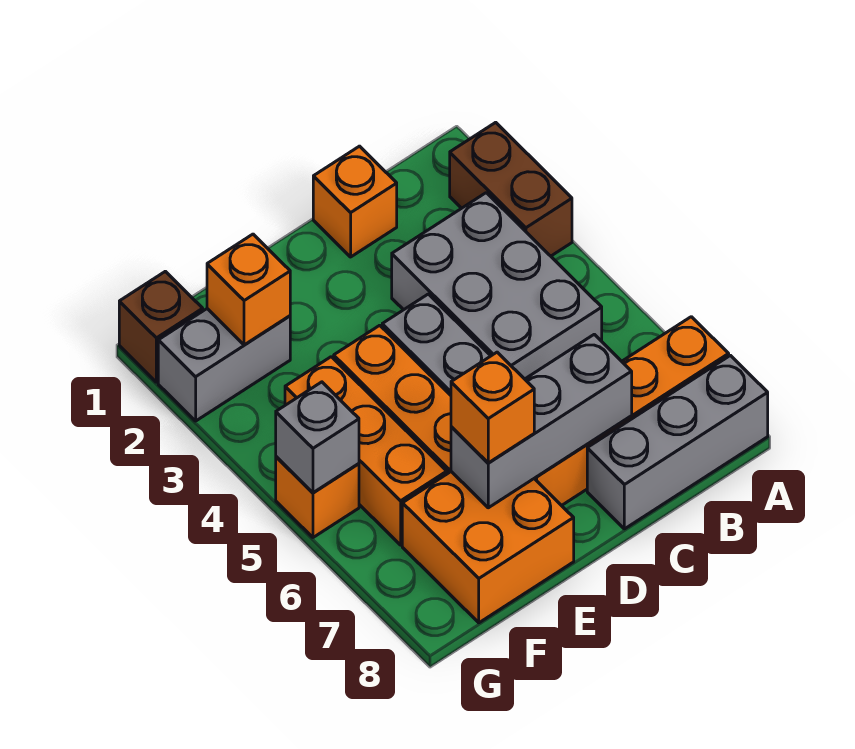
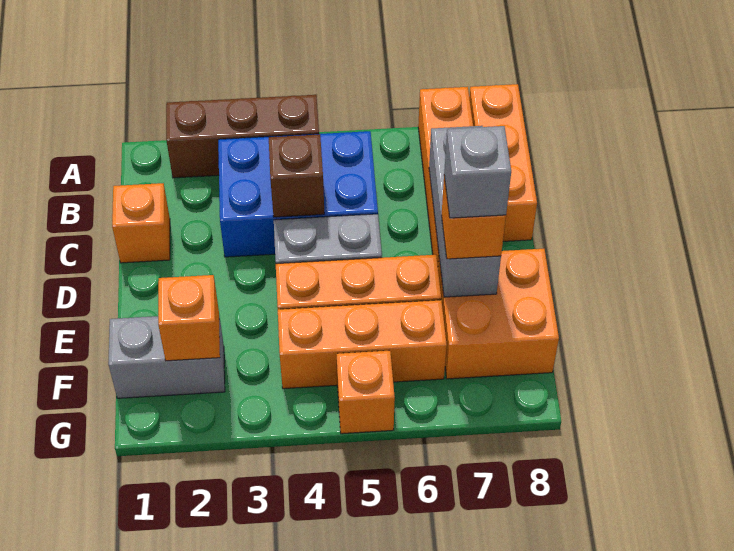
brown brick A2:A3 level 1 -> brown brick A2:A4 level 1
grey brick A8:C8 level 1 -> orange brick A8:C8 level 1
grey brick B3:C5 level 1 -> blue brick B3:C5 level 1
grey brick F2:G2 level 1 -> grey brick F1:F2 level 1
brown brick G1 level 1 -> brown brick C4 level 2
grey brick G5 level 2 -> grey brick E7 level 4

